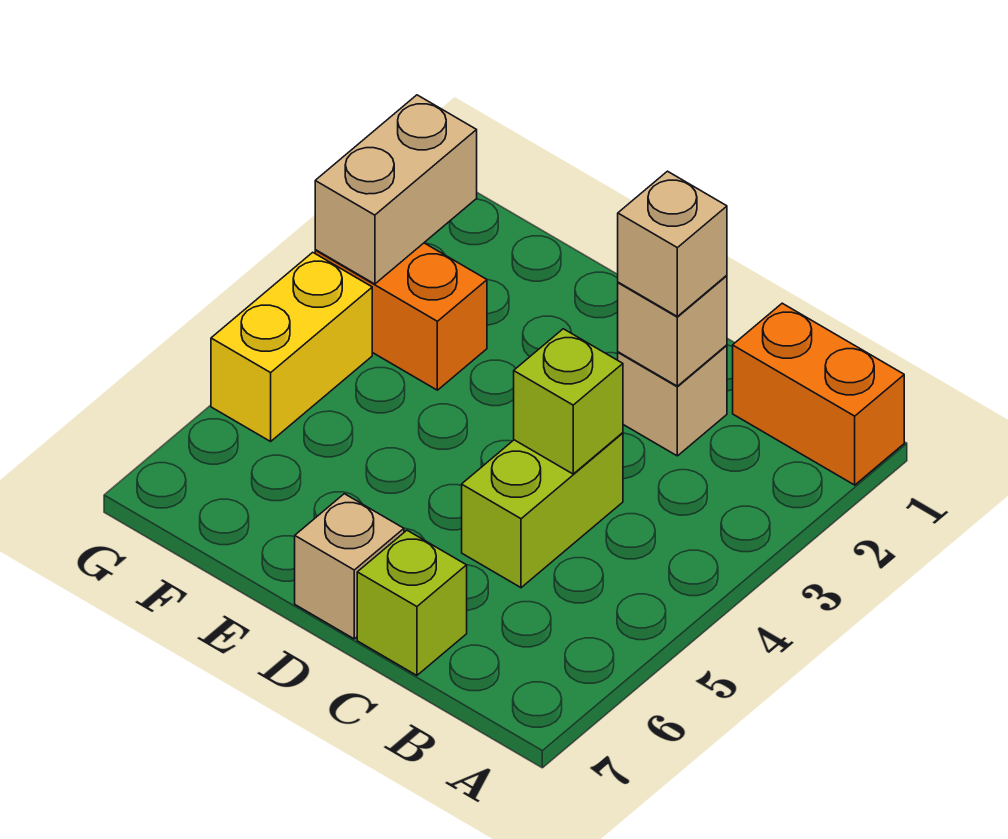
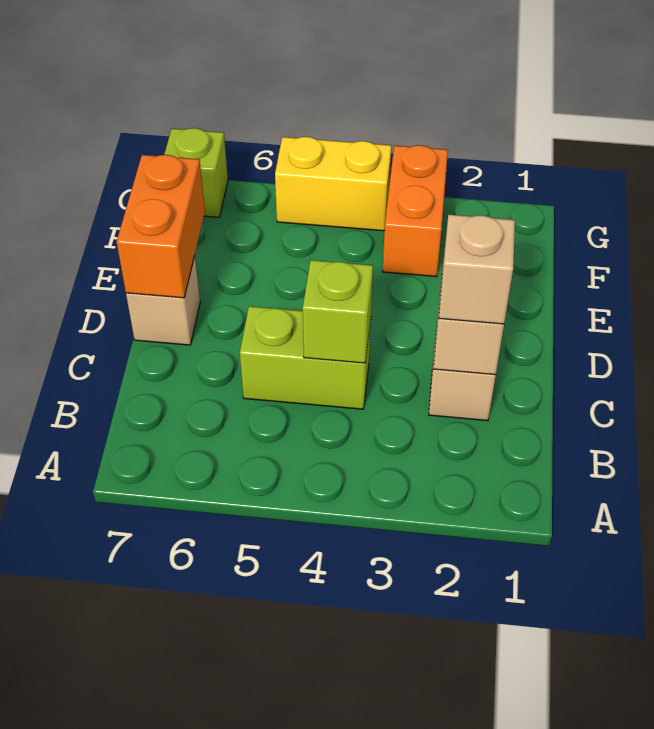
orange brick A1:B1 level 1 -> orange brick D7:E7 level 2
lime brick C7 level 1 -> lime brick G7 level 1
tan brick G2:G3 level 2 -> none

